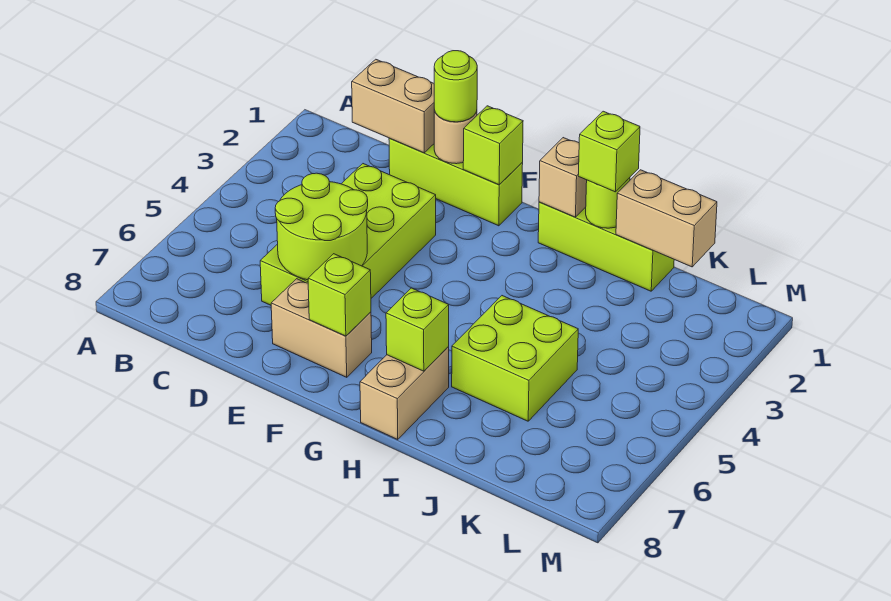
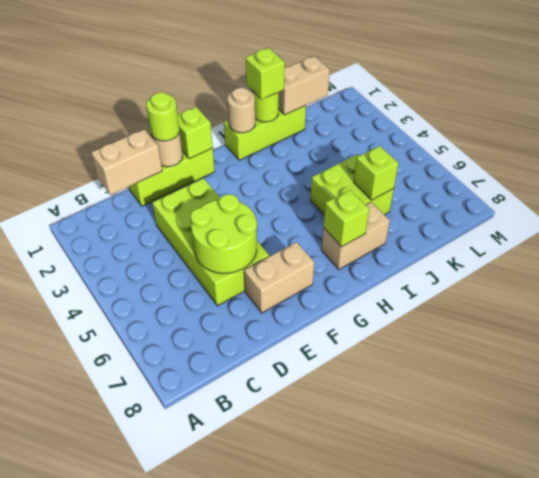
lime brick F7 level 2 -> lime brick J6 level 2
tan brick H1 level 2 -> tan round brick H1 level 2
tan brick H7:H8 level 1 -> tan brick H7:I7 level 1

